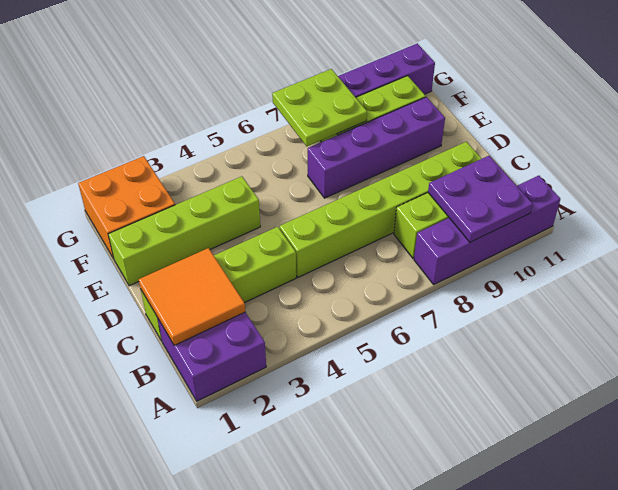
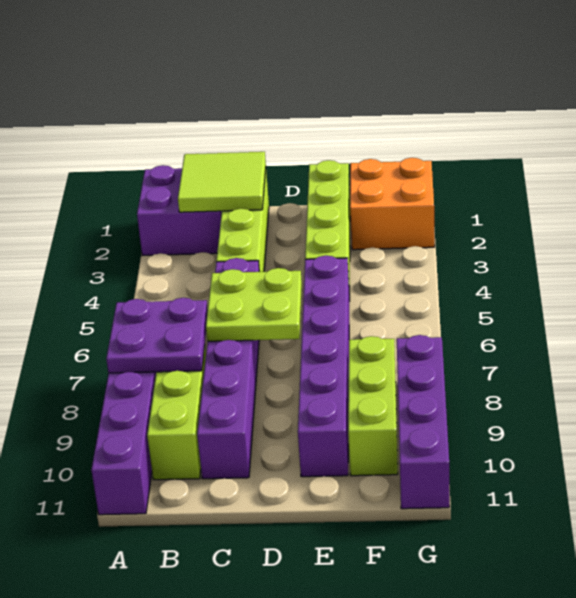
purple plate A9:B10 level 2 -> purple plate A7:B8 level 2
orange tile B1:C2 level 2 -> lime tile B1:C2 level 2
lime brick C5:C10 level 1 -> purple brick C5:C10 level 1
purple brick E7:E10 level 1 -> purple brick E5:E10 level 1
lime plate F7:G8 level 2 -> lime plate C6:D7 level 2

